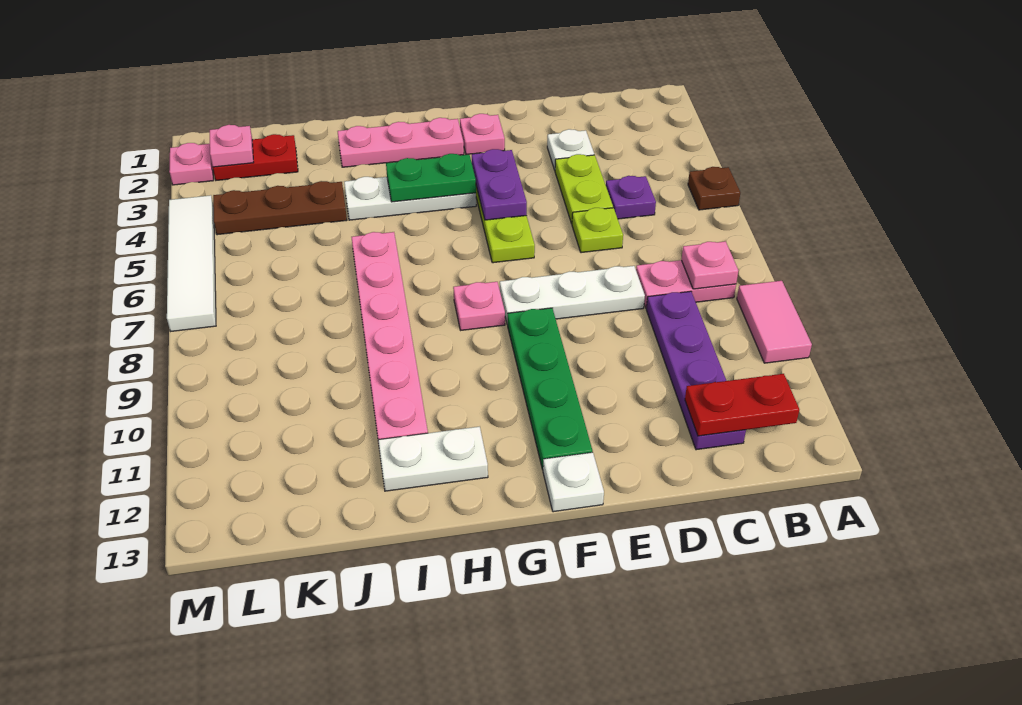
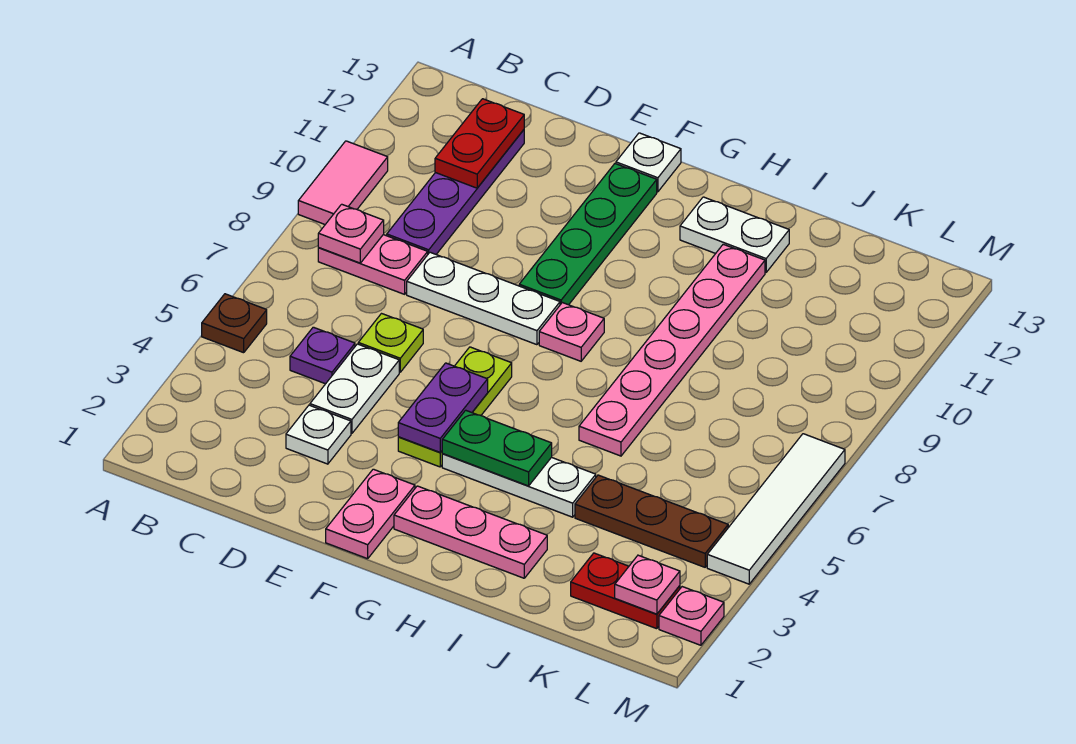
red plate B12:C12 level 2 -> red plate C11:C12 level 2
lime plate D4:D5 level 1 -> white plate D4:D5 level 1
pink plate F2 level 1 -> pink plate F1:F2 level 1

